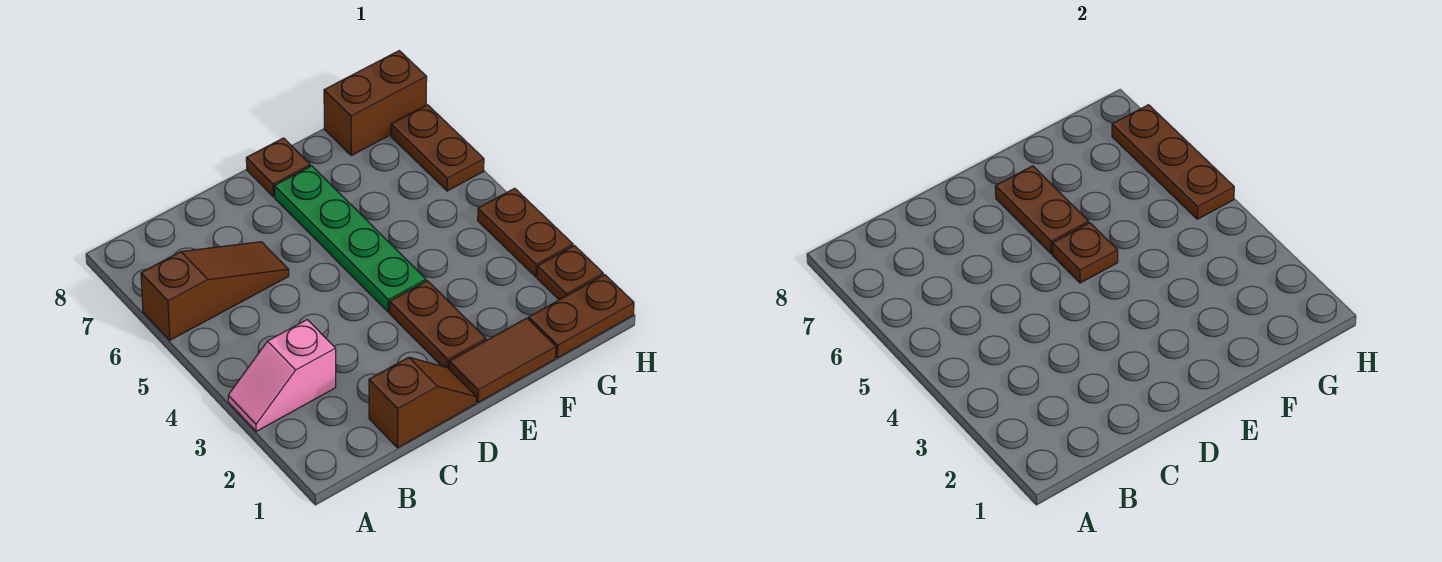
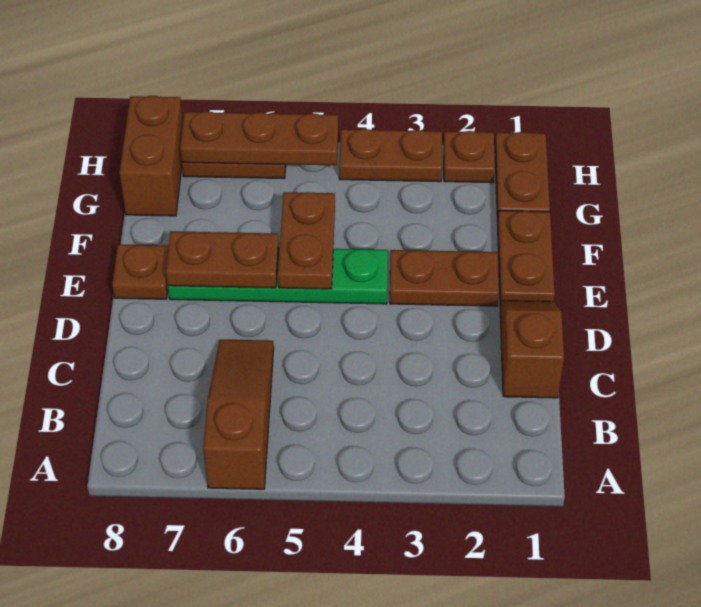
pink slope A3:B3 level 1 top B -> none
brown tile E1:F1 level 1 -> brown plate E1:F1 level 1
brown plate E5 level 2 -> brown plate E5:F5 level 2

